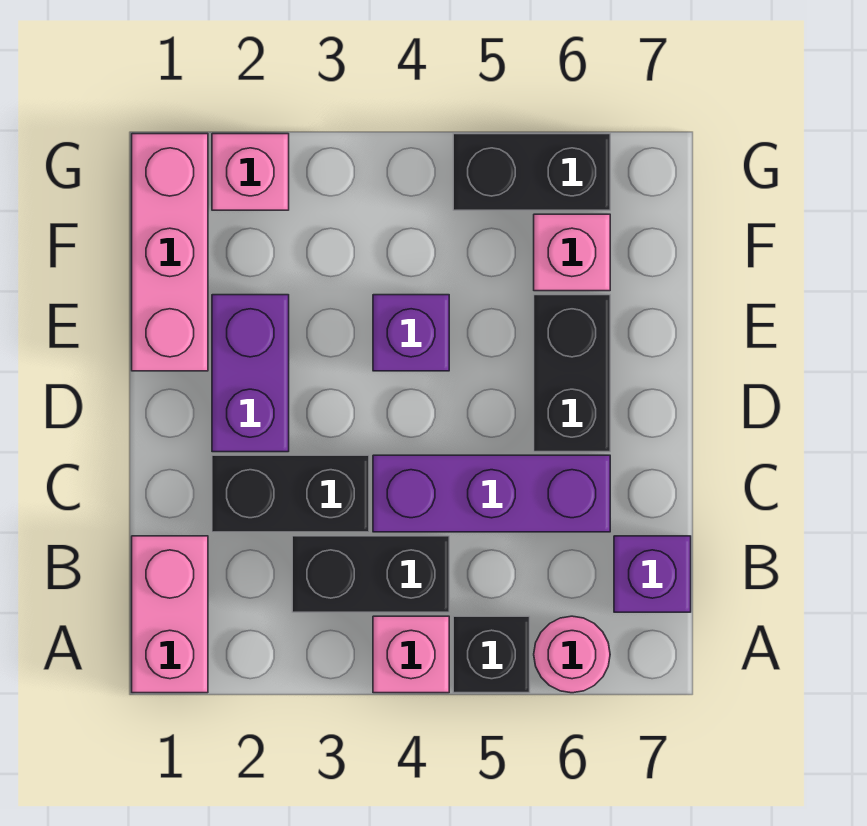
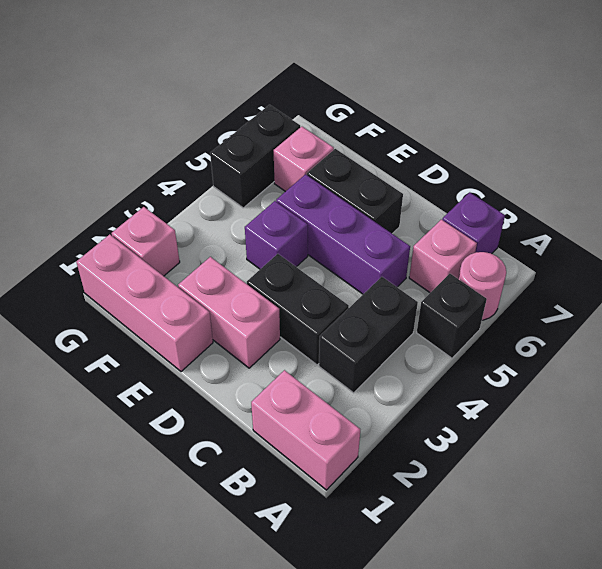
pink brick A4 level 1 -> pink brick B6 level 1
black brick C2:C3 level 1 -> black brick C3:D3 level 1
purple brick C4:C6 level 1 -> purple brick C5:E5 level 1
purple brick D2:E2 level 1 -> pink brick D2:E2 level 1

